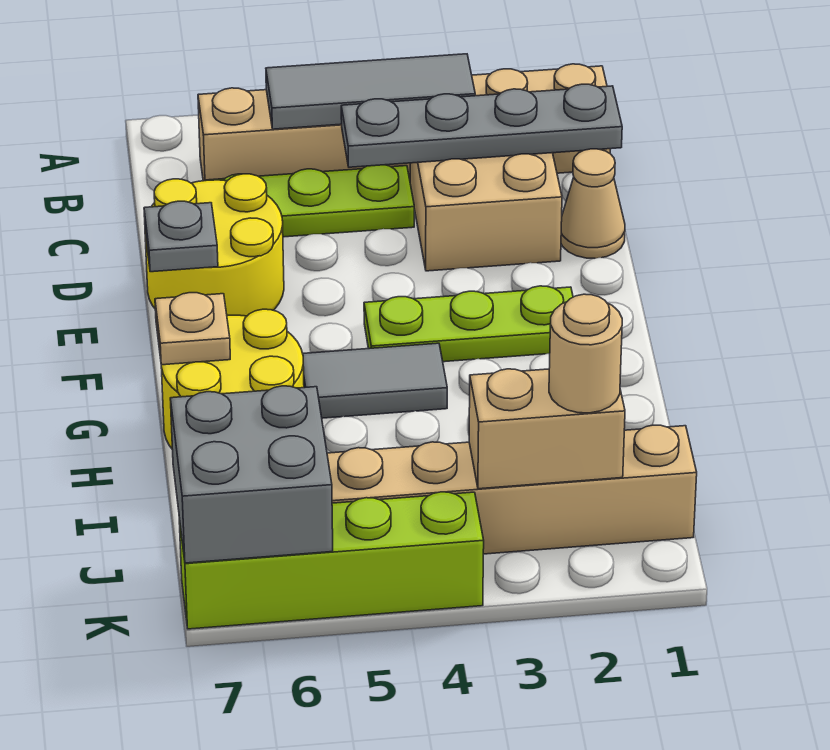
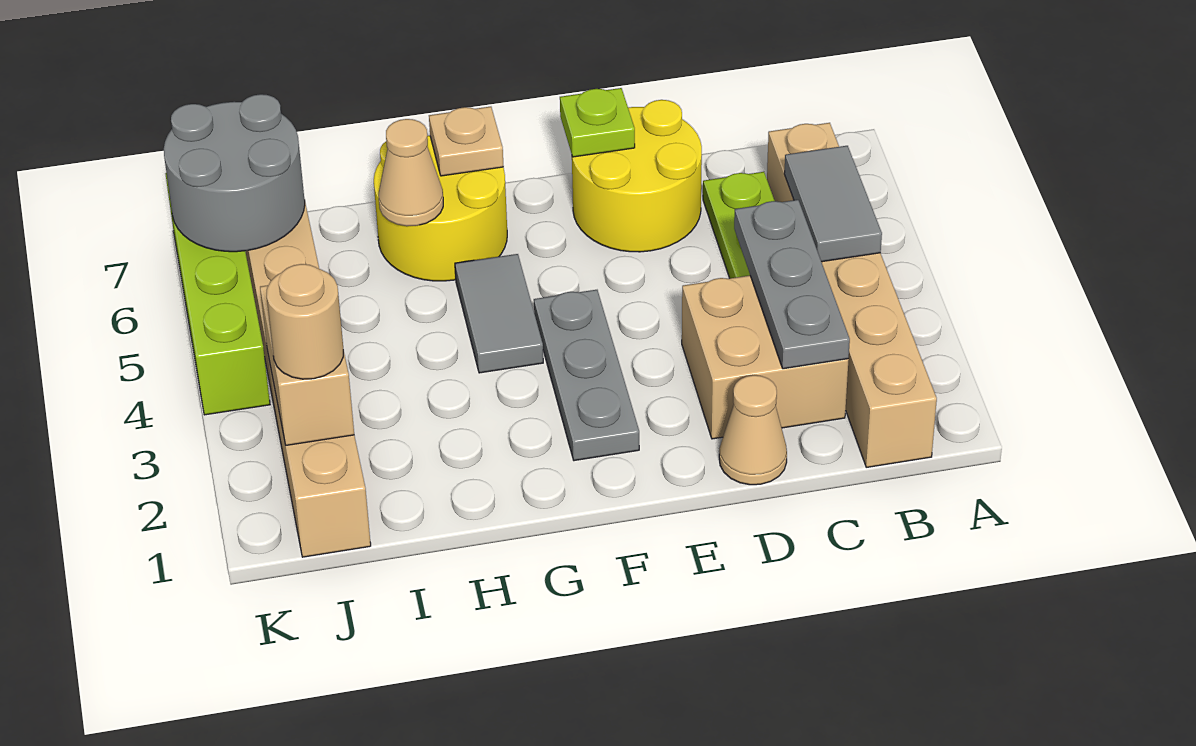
grey tile B3:B5 level 2 -> grey tile B4:B5 level 2
grey plate C1:C4 level 2 -> grey plate C2:C4 level 2
grey plate E7 level 2 -> lime plate E7 level 2
lime plate F2:F4 level 1 -> grey plate F2:F4 level 1
none -> tan cone H6 level 2
grey brick J6:K7 level 2 -> grey round brick J6:K7 level 2

